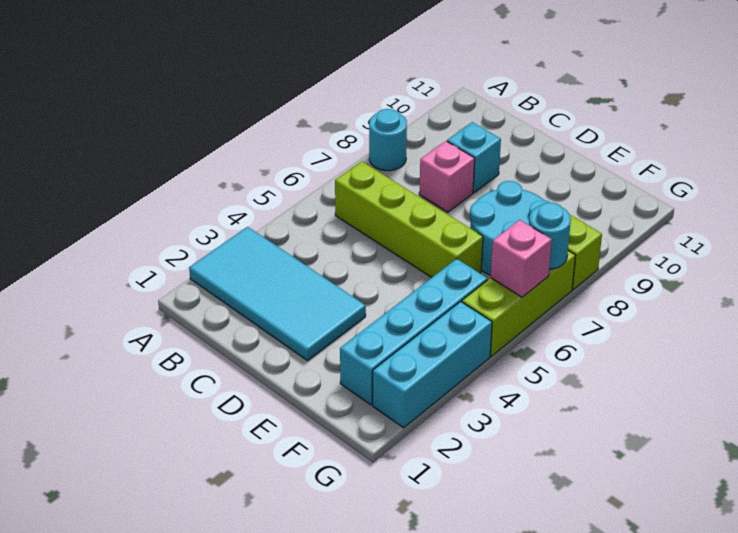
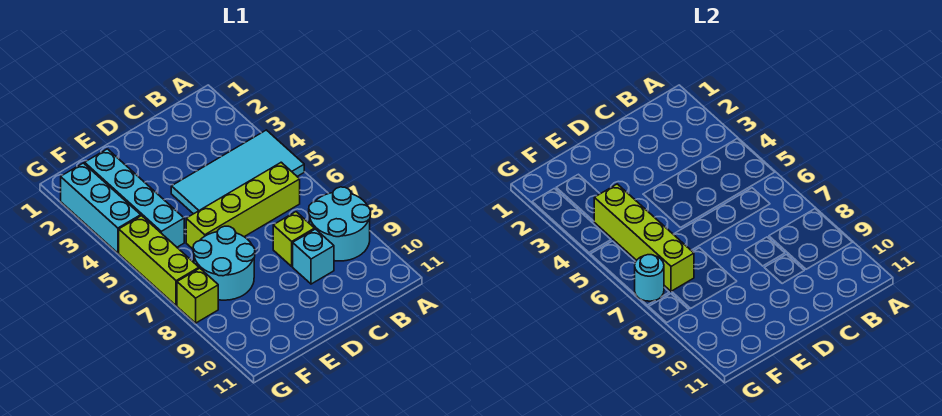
cyan tile A2:D3 level 1 -> cyan tile A4:D5 level 1
cyan round brick A8 level 1 -> cyan round brick A8:B9 level 1
pink brick C8 level 1 -> lime brick C8 level 1
none -> lime brick F4:F7 level 2
pink brick G6 level 2 -> none

